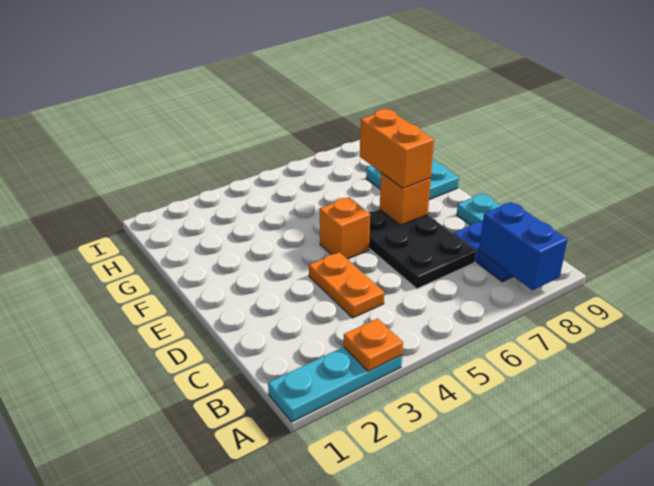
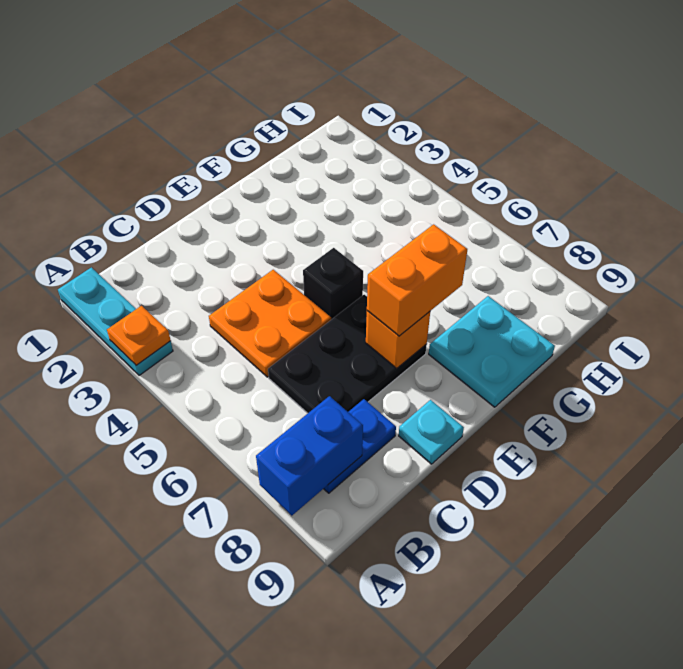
orange plate C4:D4 level 1 -> orange plate C4:D5 level 1
orange brick E5 level 1 -> black brick E5 level 1

